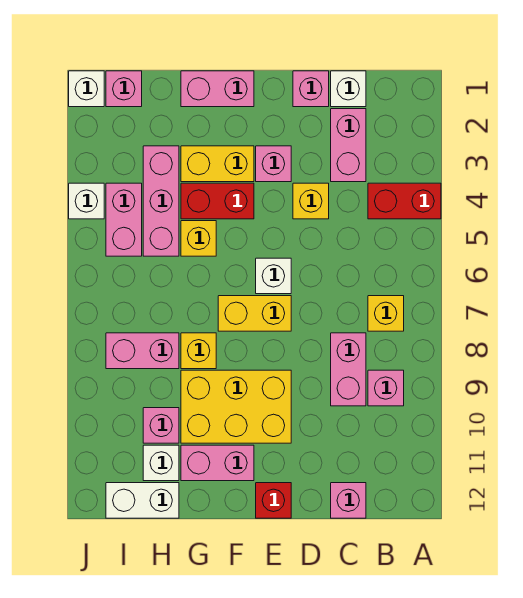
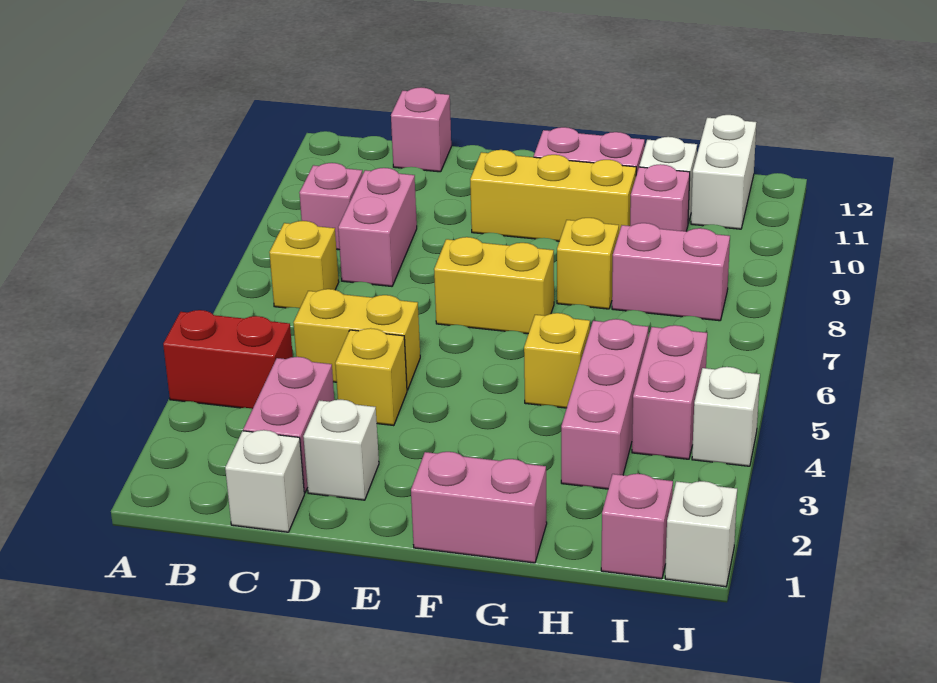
pink brick D1 level 1 -> none
pink brick E3 level 1 -> none
white brick E6 level 1 -> white brick D2 level 1
yellow brick E9:G10 level 1 -> yellow brick E10:G10 level 1
red brick E12 level 1 -> none
yellow brick F3:G3 level 1 -> yellow brick C5:D5 level 1
red brick F4:G4 level 1 -> none
white brick H12:I12 level 1 -> white brick I11:I12 level 1

